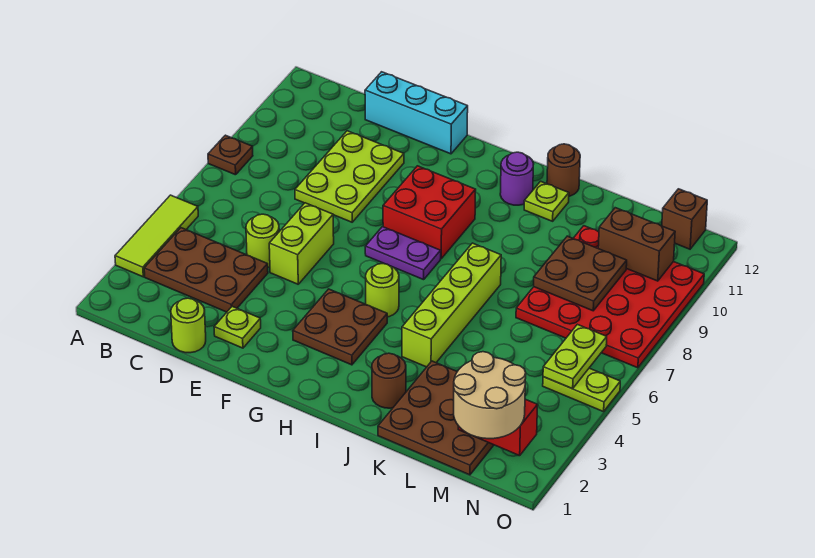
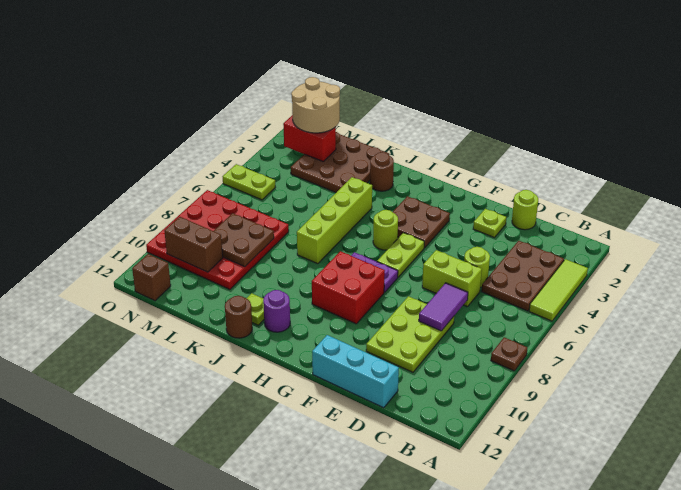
brown plate B3:D4 level 1 -> brown plate B3:C5 level 1
none -> purple tile D7:D8 level 2
lime brick E5:E6 level 1 -> lime brick D6:E6 level 1
lime plate N5:N6 level 2 -> lime plate G5:G6 level 1

